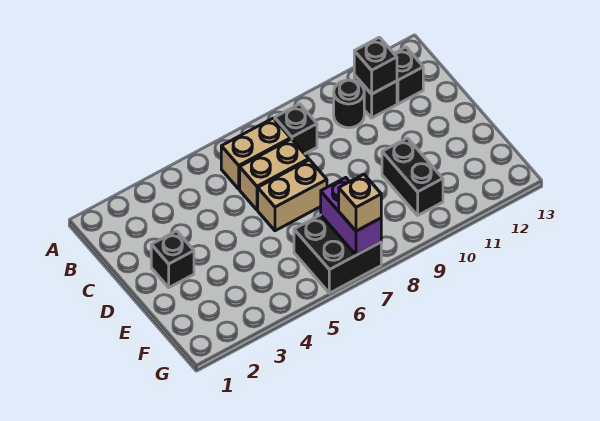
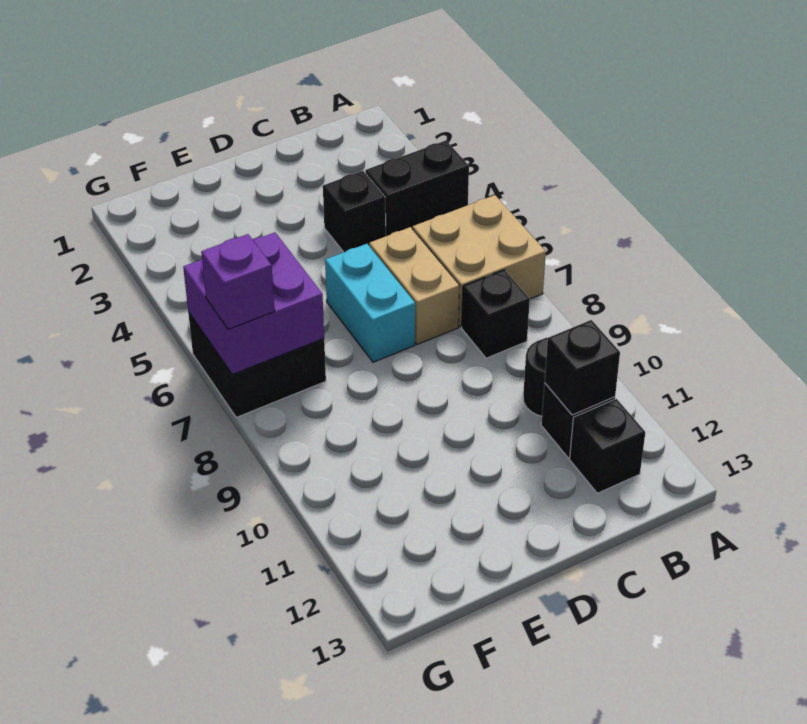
tan brick B6:B7 level 1 -> tan brick A6:B7 level 1
black brick D2 level 1 -> black brick C4 level 1
tan brick D6:D7 level 1 -> cyan brick D6:D7 level 1
black brick E10:F10 level 1 -> black brick A4:B4 level 1
purple brick F7:G7 level 2 -> purple brick F6:G7 level 2
tan brick G7 level 3 -> purple brick G7 level 3

